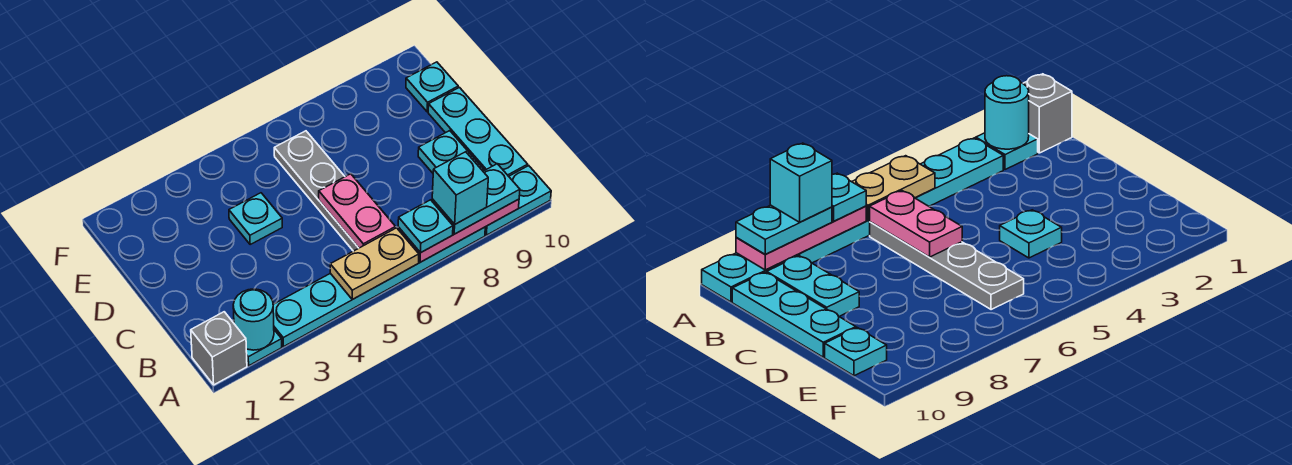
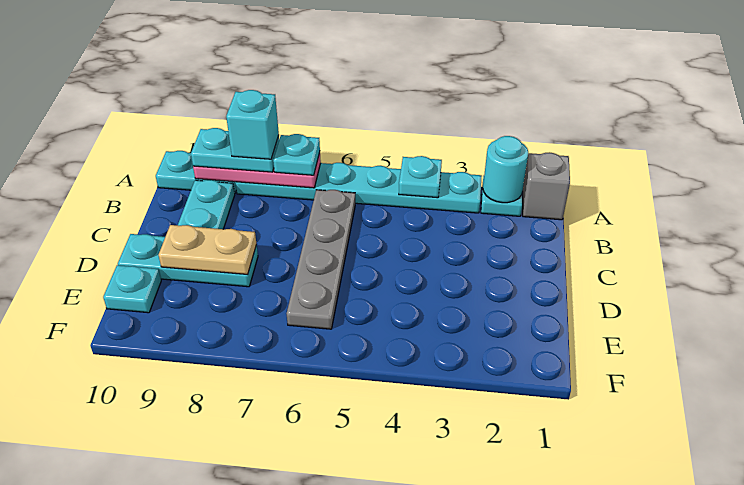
tan plate A5:A6 level 2 -> tan plate D8:D9 level 2
pink plate B6:C6 level 2 -> none
cyan plate B10:D10 level 1 -> cyan plate D8:D10 level 1
cyan plate D4 level 1 -> cyan plate A4 level 2

